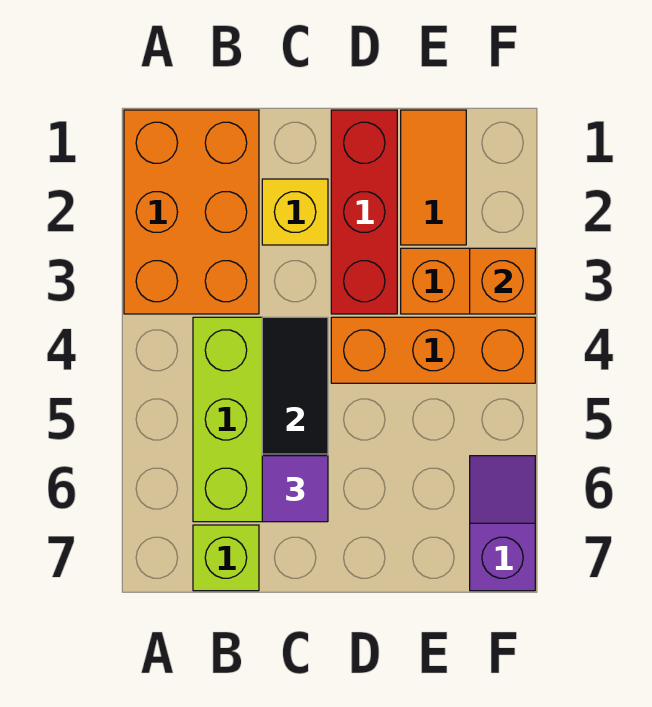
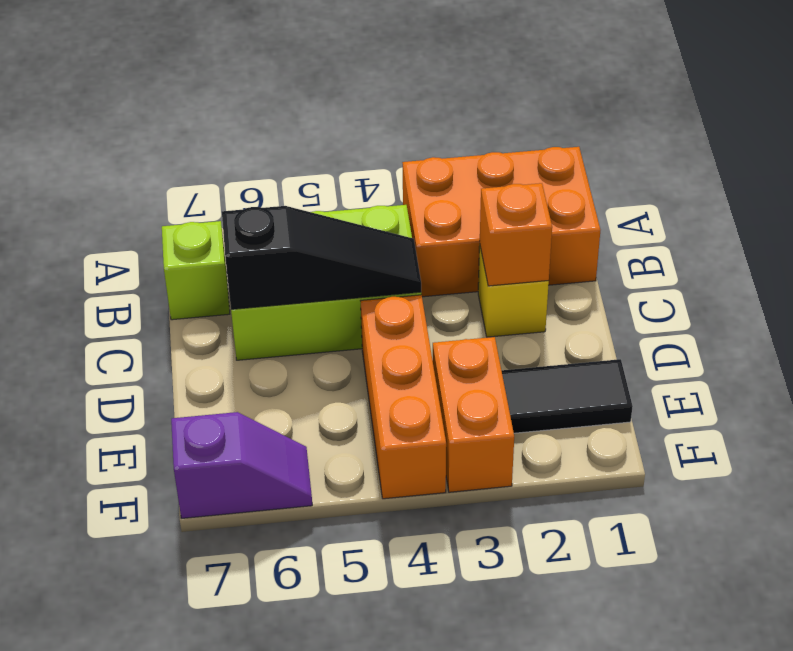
purple tile C6 level 3 -> none
red brick D1:D3 level 1 -> none
orange tile E1:E2 level 1 -> black tile E1:E2 level 1
orange brick F3 level 2 -> orange brick C2 level 2

